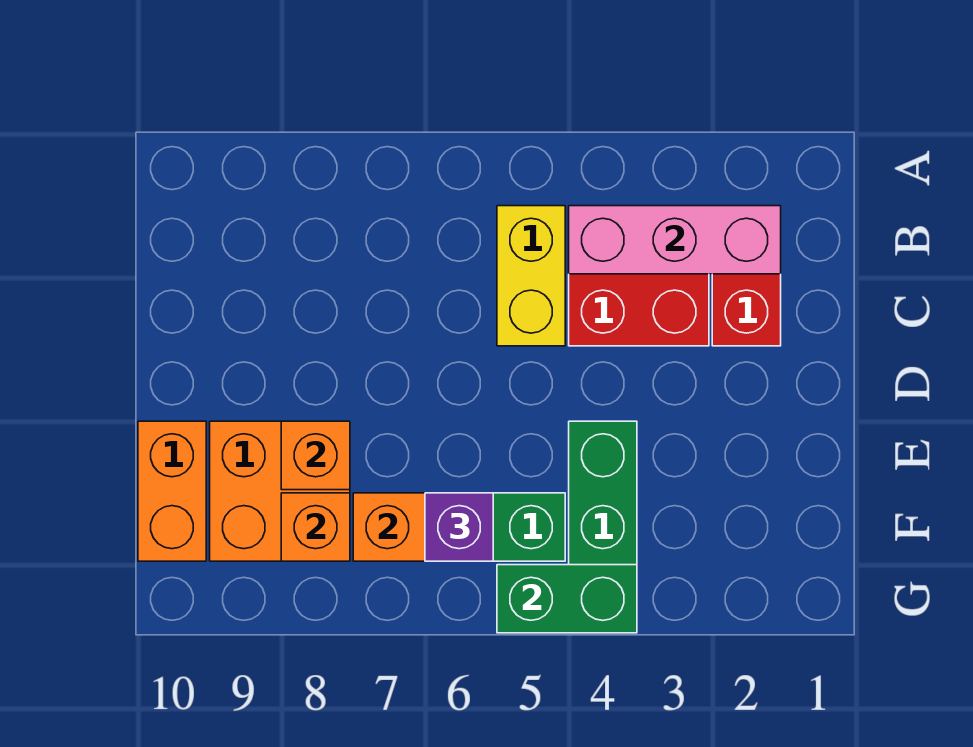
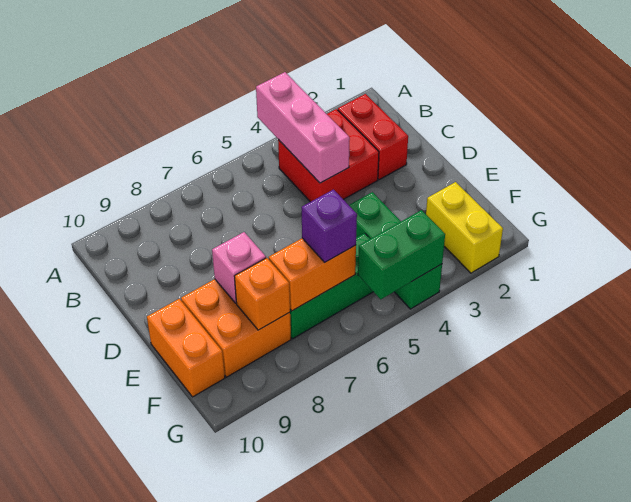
pink brick B2:B4 level 2 -> pink brick A4:C4 level 2
yellow brick B5:C5 level 1 -> yellow brick F2:G2 level 1
orange brick E8 level 2 -> pink brick E8 level 2

